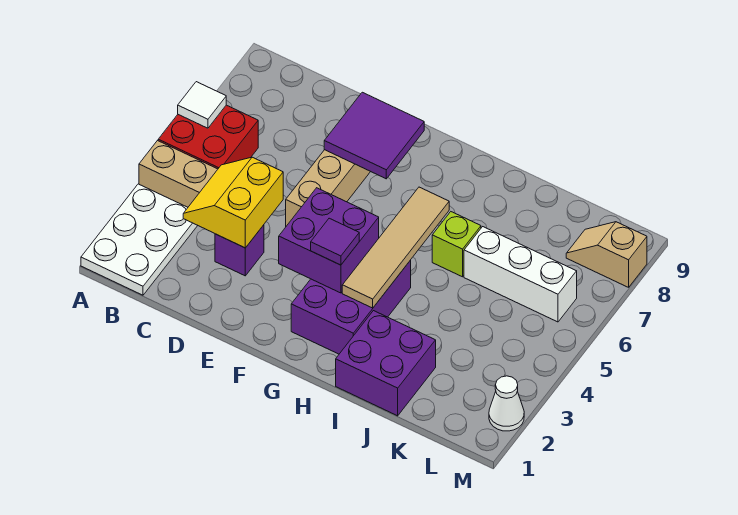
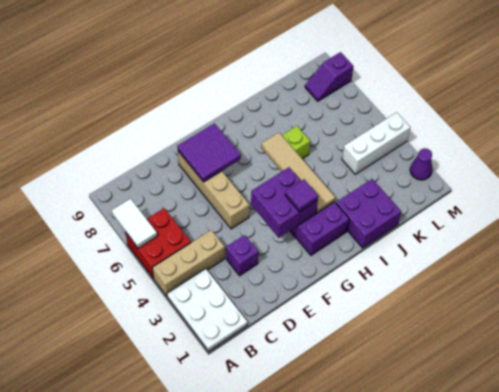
white tile A6 level 2 -> white tile A6:A7 level 2
yellow slope C3:D4 level 2 top D -> none
white brick J6:L6 level 1 -> white brick K4:M4 level 1
tan slope L8:M8 level 1 top M -> purple slope L8:M8 level 1 top M
white cone M2 level 1 -> purple cone M2 level 1

